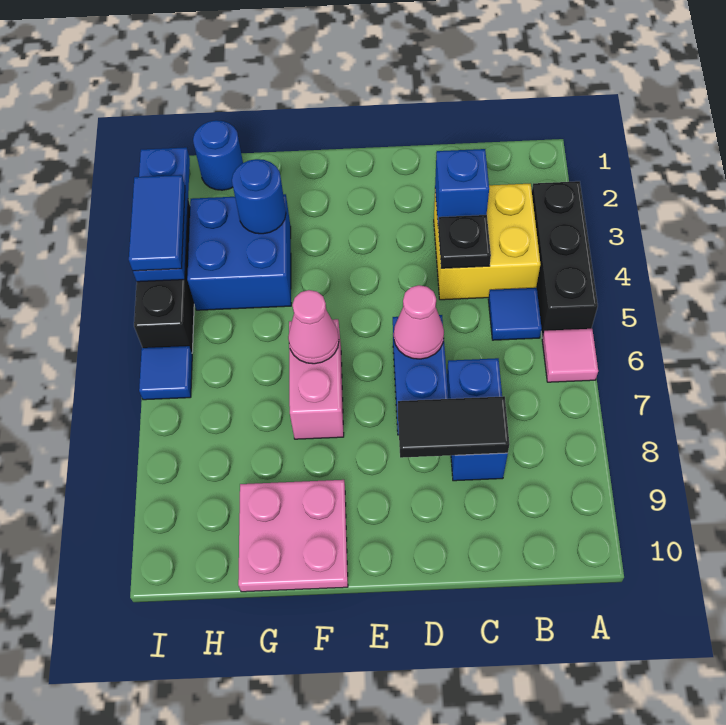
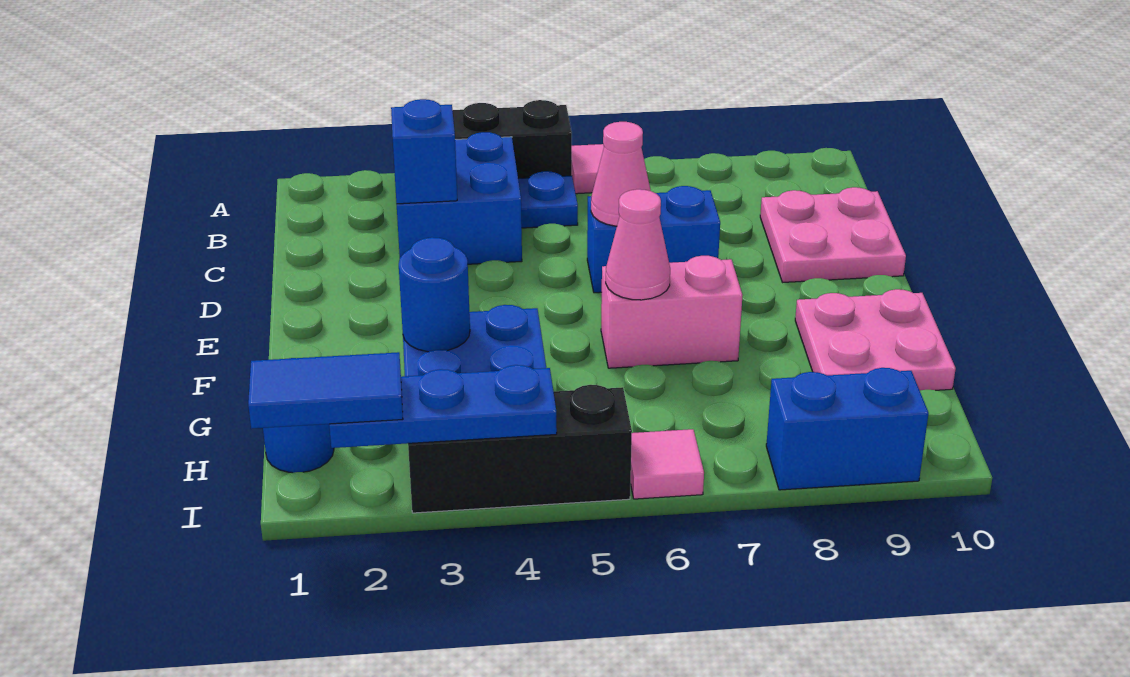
yellow brick B3:C4 level 1 -> blue brick B3:C4 level 1
blue tile B5 level 1 -> blue plate B5 level 1
black plate C4 level 2 -> none
blue brick C7:C8 level 1 -> blue brick I8:I9 level 1
black tile C8:D8 level 2 -> none
none -> pink plate C9:D10 level 1
blue tile I3:I4 level 3 -> blue tile I1:I2 level 3
blue tile I6 level 1 -> pink tile I6 level 1

